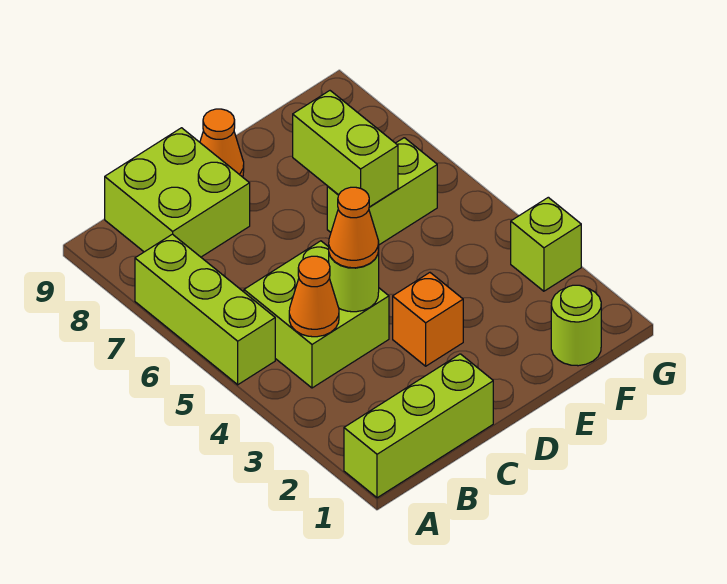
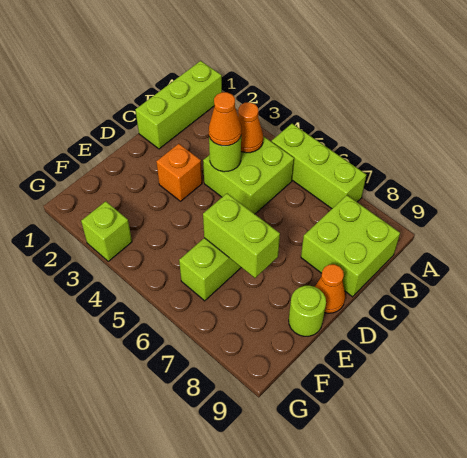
lime round brick F1 level 1 -> lime round brick E9 level 1

